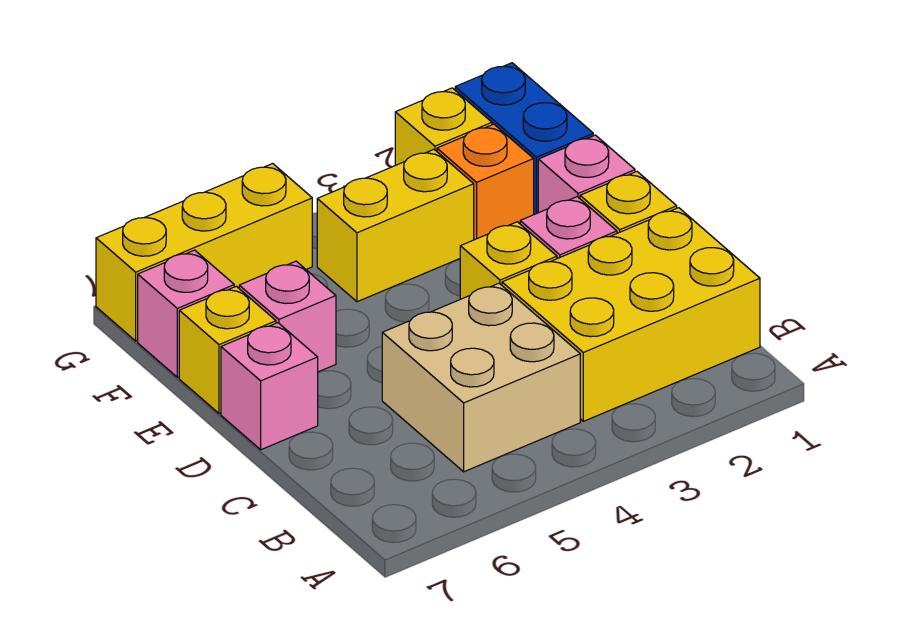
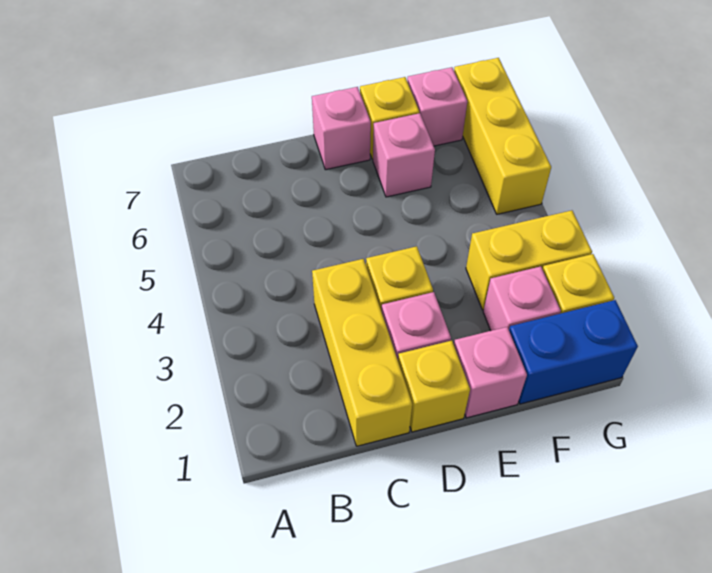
yellow brick B1:C3 level 1 -> yellow brick C1:C3 level 1
tan brick B4:C5 level 1 -> none
orange brick F2 level 1 -> pink brick F2 level 1
yellow brick F3:F4 level 1 -> yellow brick F3:G3 level 1

